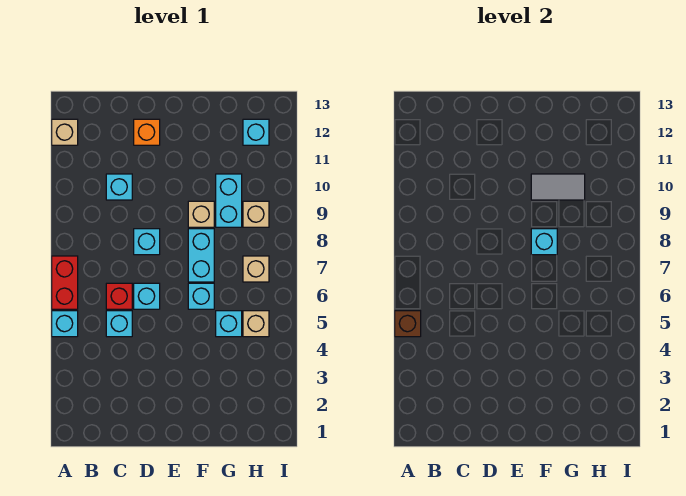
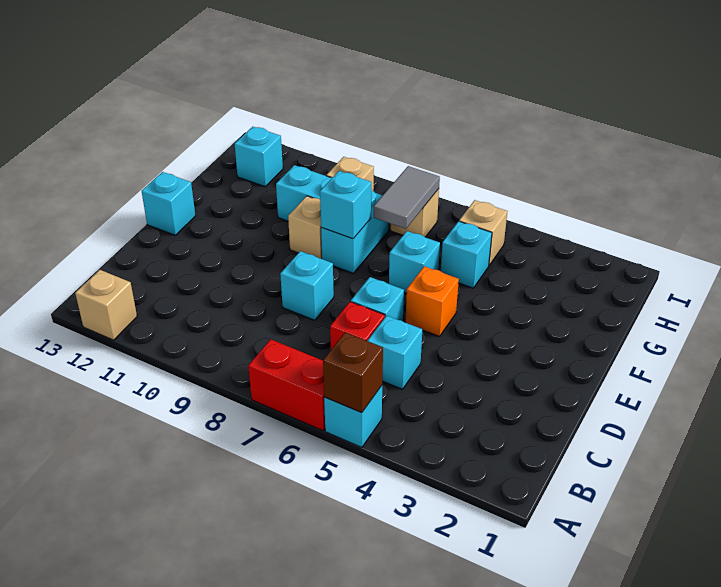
cyan brick C10 level 1 -> cyan brick E13 level 1
orange brick D12 level 1 -> orange brick E5 level 1
cyan brick F7:F8 level 1 -> cyan brick F8:G8 level 1
grey tile F10:G10 level 2 -> grey tile G7:H7 level 2

